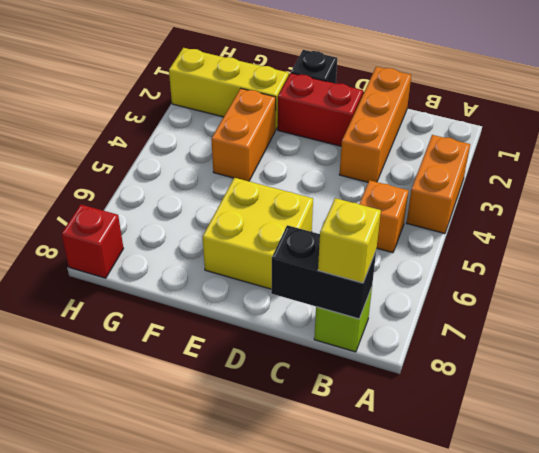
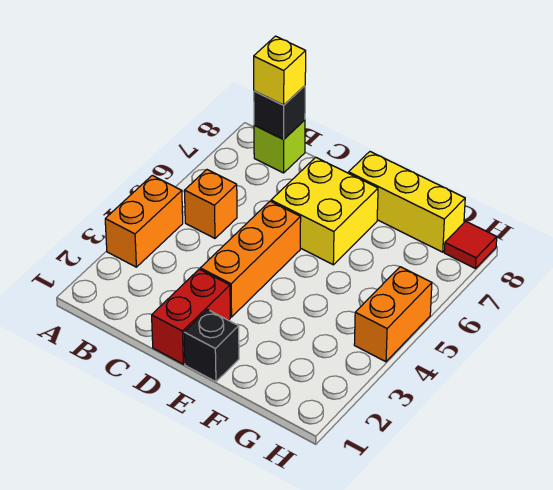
black brick B8:C8 level 2 -> black brick B8 level 2
orange brick C1:C3 level 1 -> orange brick D3:D5 level 1
red brick D2:E2 level 1 -> red brick D1:D2 level 1
yellow brick F2:H2 level 1 -> yellow brick E8:G8 level 1
orange brick F3:F4 level 1 -> orange brick H4:H5 level 1
red brick H8 level 1 -> red tile H8 level 1

